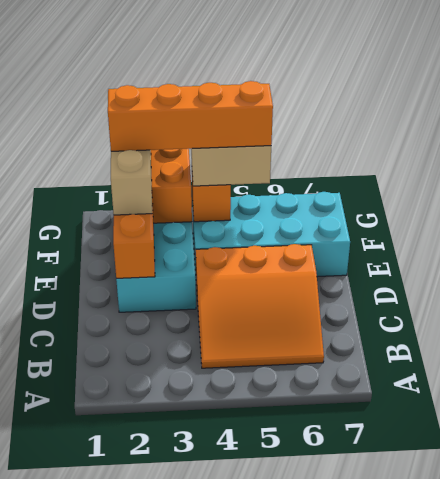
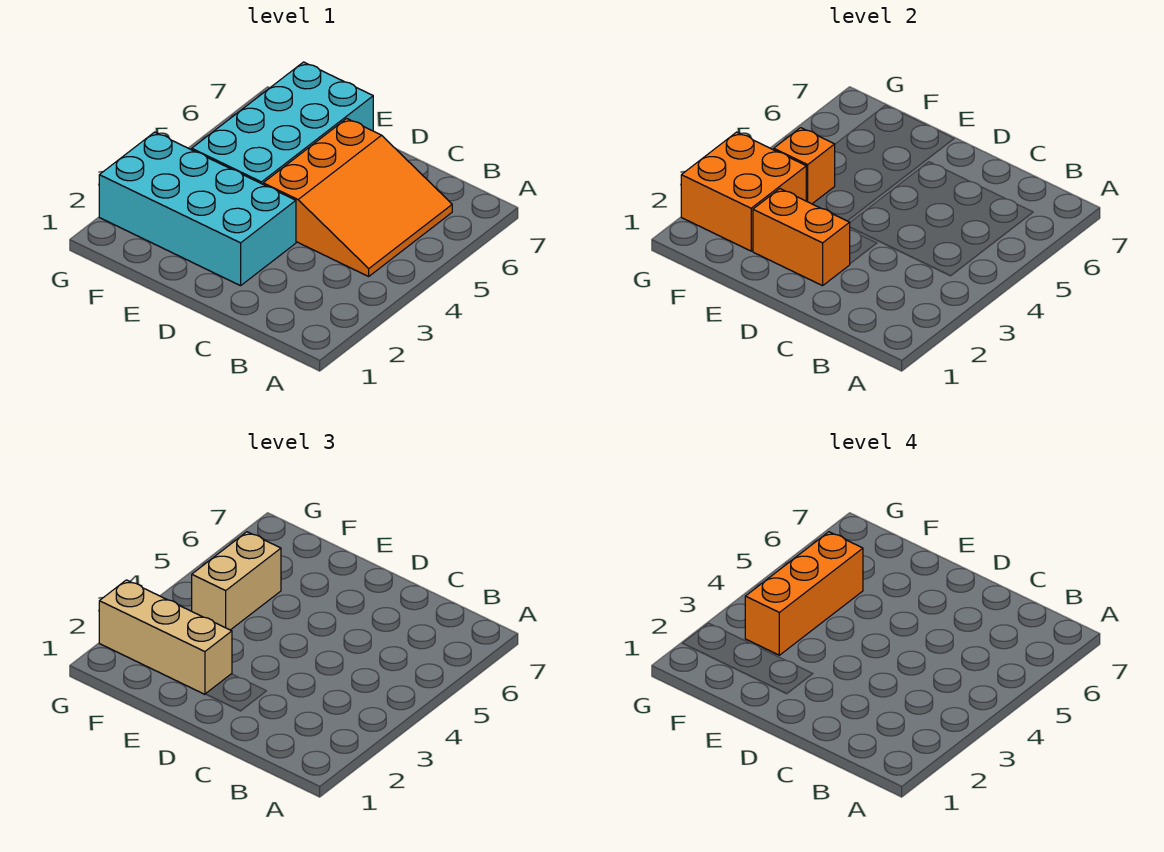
orange brick F2:F5 level 4 -> orange brick F3:F5 level 4

